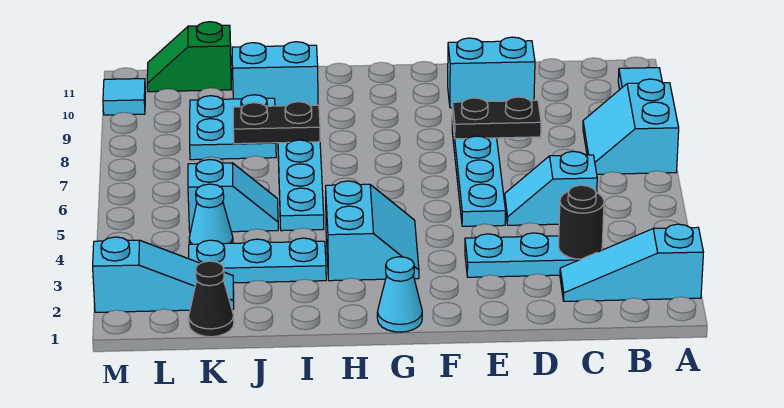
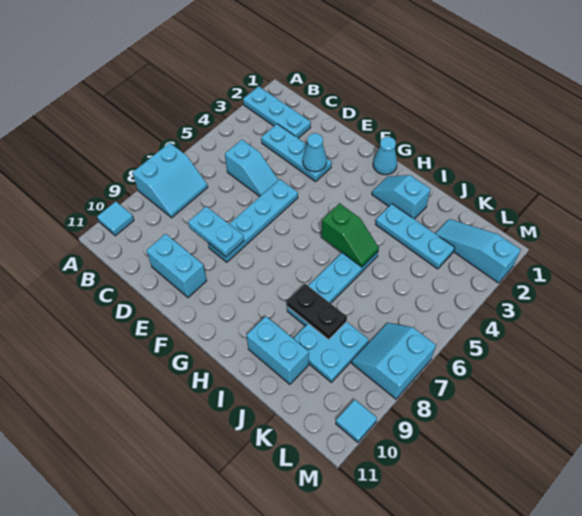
cyan slope A2:C2 level 1 top A -> cyan plate A2:C2 level 1
black round brick C3 level 2 -> none
black plate D8:E8 level 2 -> cyan plate D8:E8 level 2
cyan slope G3:H4 level 1 top H -> cyan slope L7:M8 level 1 top M
cyan slope J5:K5 level 1 top K -> cyan slope H2:I2 level 1 top I
black cone K1 level 1 -> none
cyan cone K4 level 1 -> cyan cone E3 level 2
green slope K11:L11 level 1 top K -> green slope H5:I5 level 2 top H

